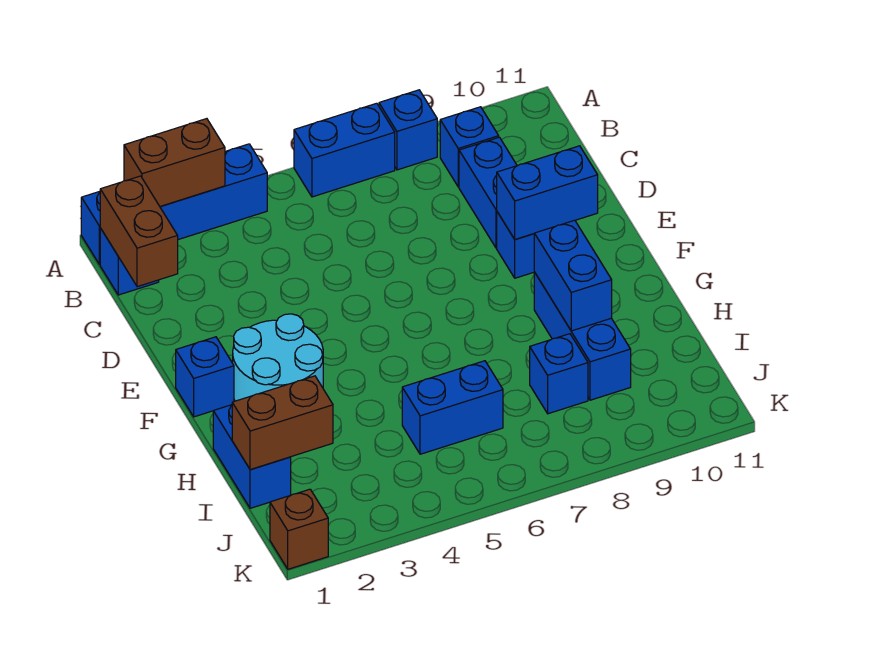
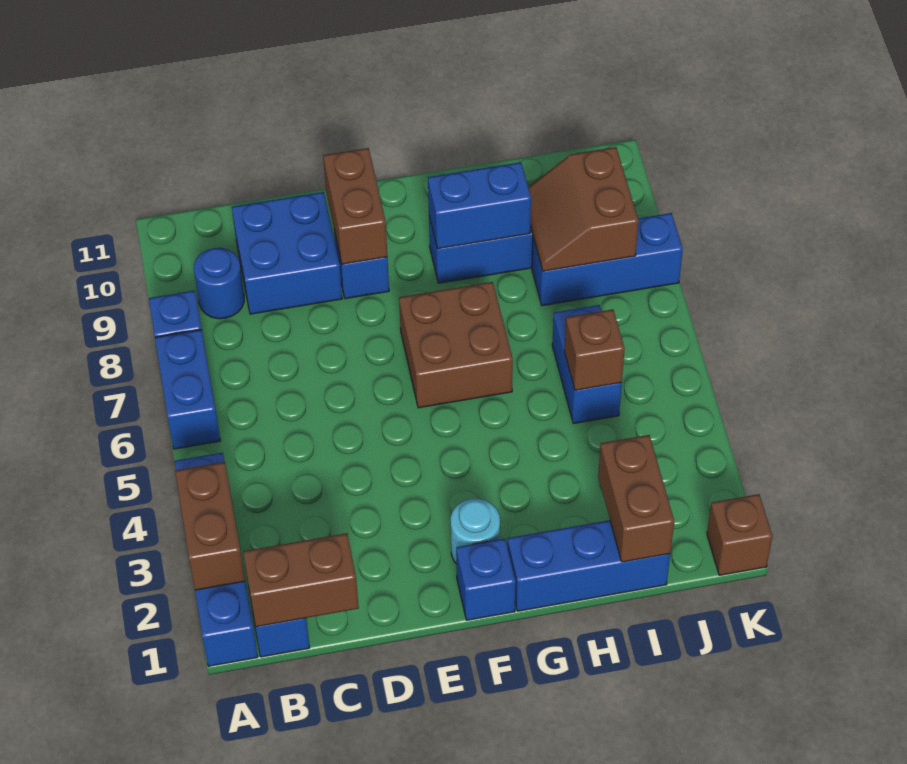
blue brick B9 level 1 -> blue round brick B9 level 1
blue brick C9:D9 level 1 -> blue brick C9:D10 level 1
blue brick E9:E10 level 2 -> brown brick E9:E10 level 2
cyan round brick F2:G3 level 1 -> cyan round brick F2 level 1
none -> brown brick F6:G7 level 1
blue brick H1:I1 level 1 -> blue brick G1:I1 level 1
none -> brown brick I5 level 2
blue brick I8 level 1 -> blue brick I8:K8 level 1
none -> brown slope I8:J9 level 2 top J

